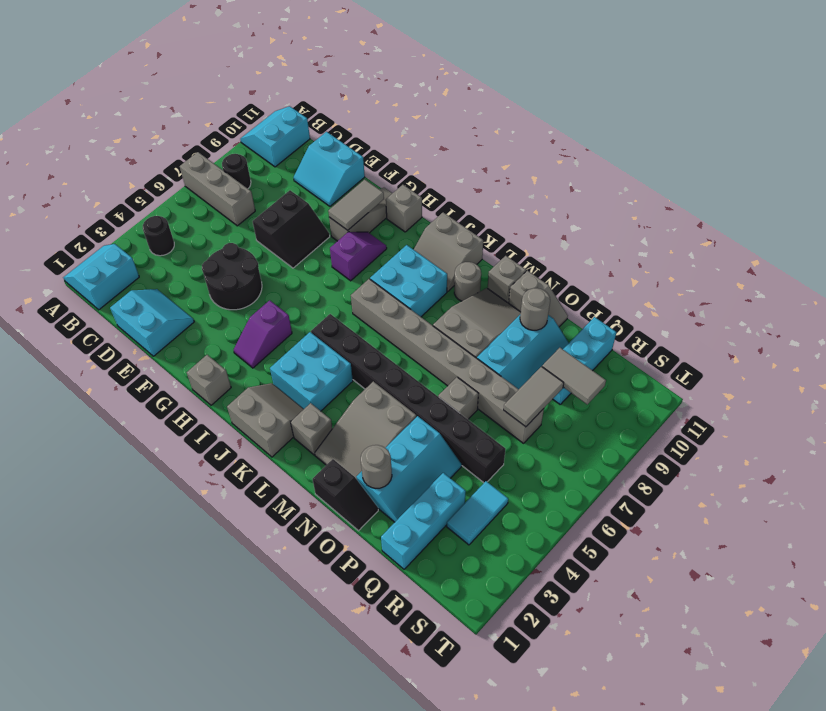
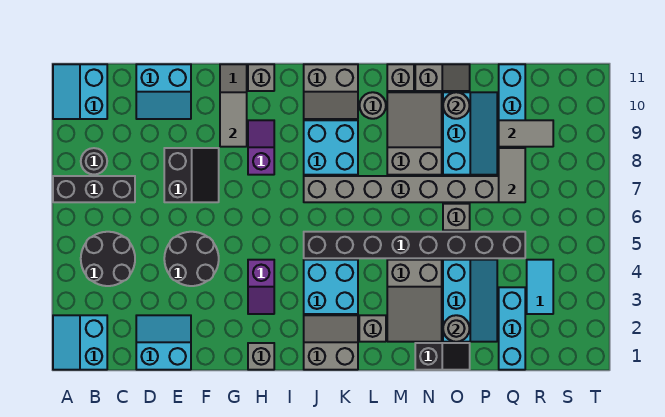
grey brick A7:C7 level 1 -> black brick A7:C7 level 1
black round brick B4 level 1 -> black round brick B4:C5 level 1

